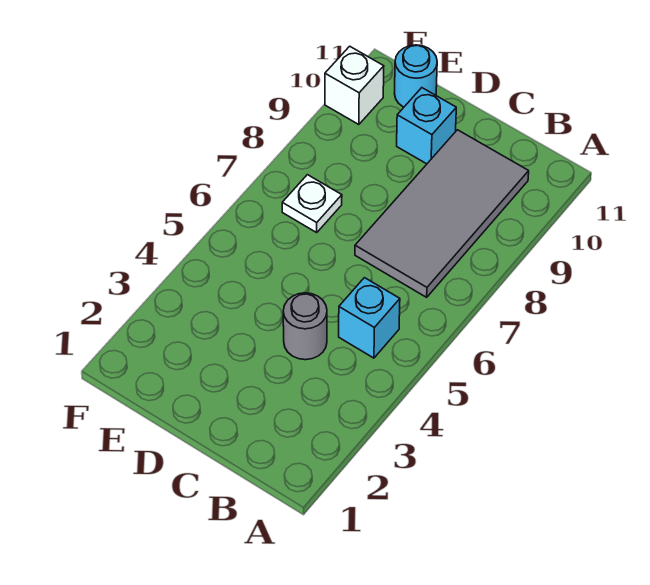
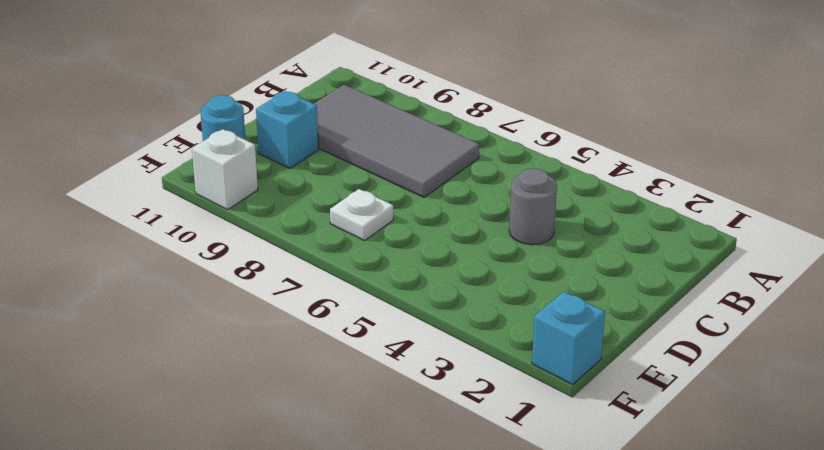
cyan brick B5 level 1 -> cyan brick F1 level 1

